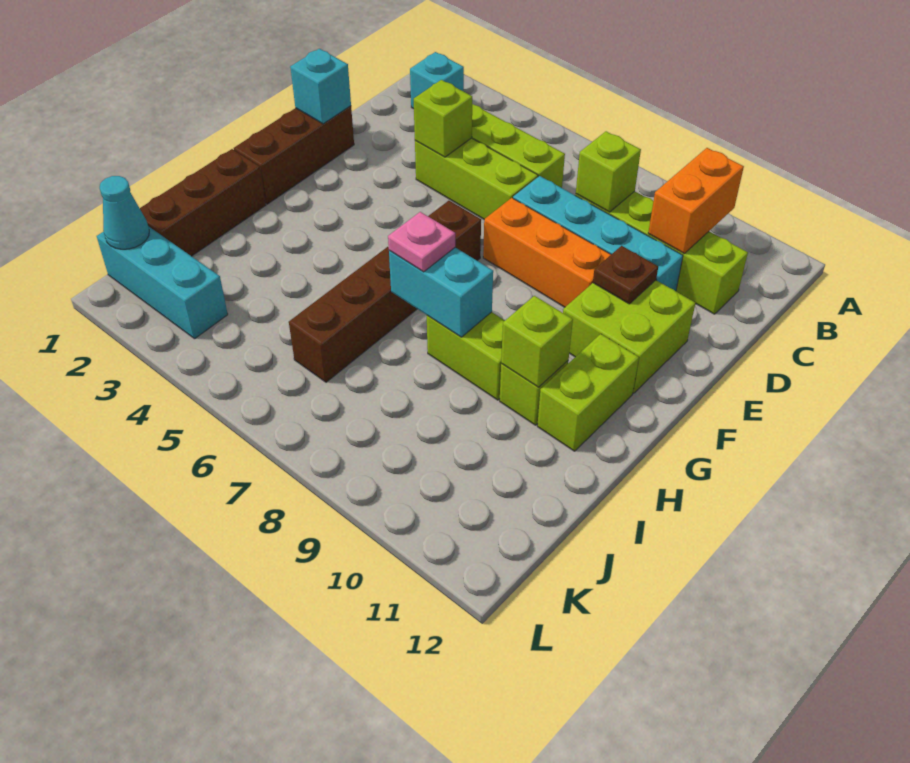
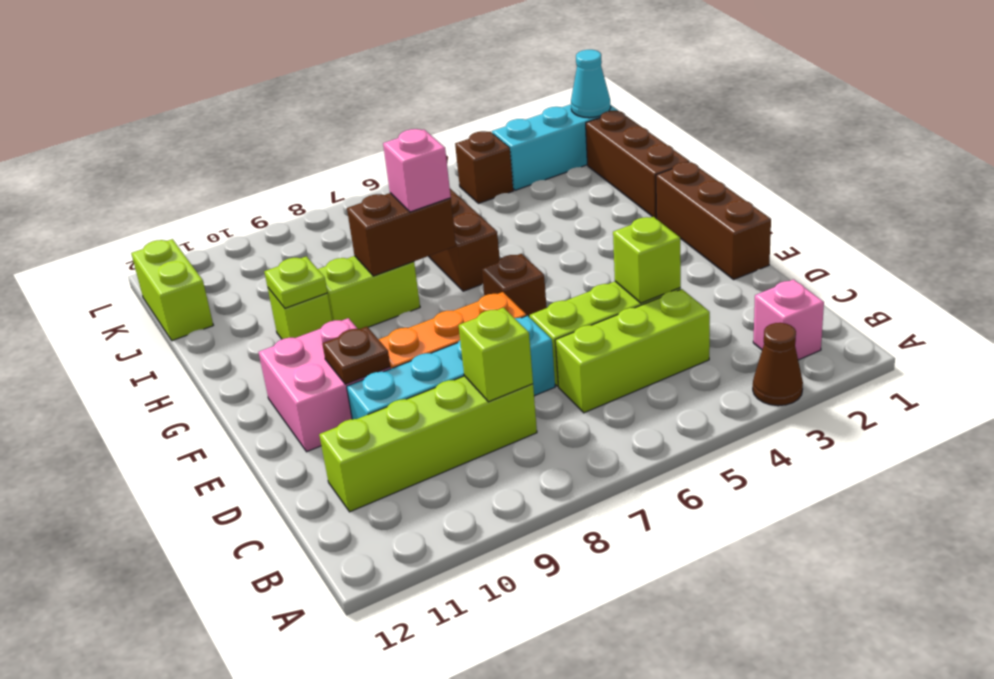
none -> brown cone A3 level 1
cyan brick B2 level 1 -> pink brick B2 level 1
orange brick B10:C10 level 2 -> none
cyan brick E1 level 2 -> none
lime brick E10:F11 level 1 -> pink brick E10:F11 level 1
lime brick G11:H11 level 1 -> lime brick J12:K12 level 1
cyan brick H7:H8 level 2 -> brown brick H7:H8 level 2
pink plate H7 level 3 -> pink brick H7 level 3
lime brick H10 level 2 -> lime plate H10 level 2
none -> brown brick K4 level 1

